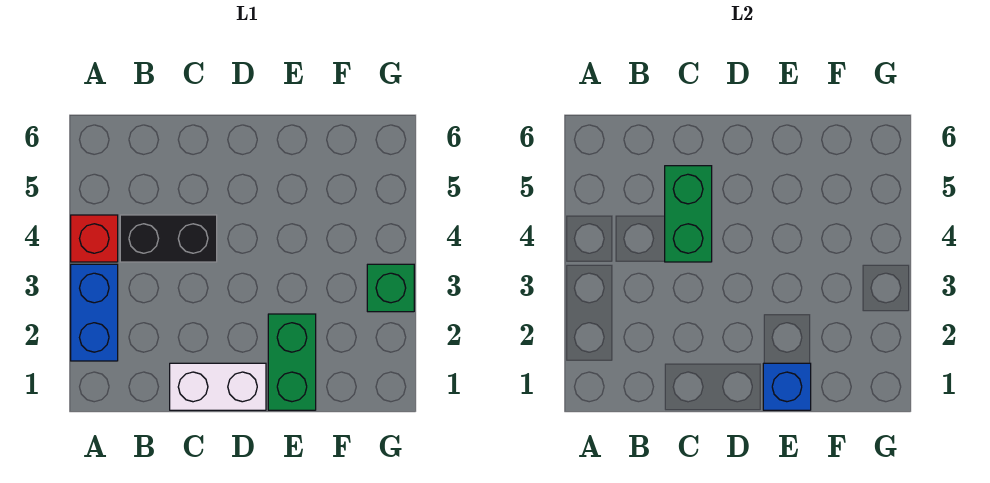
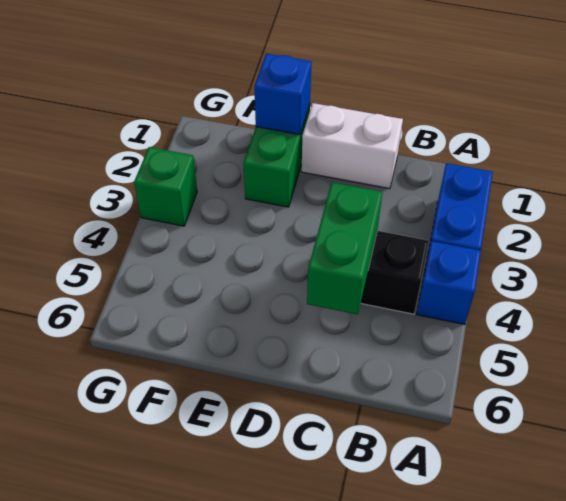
red brick A4 level 1 -> blue brick A4 level 1

